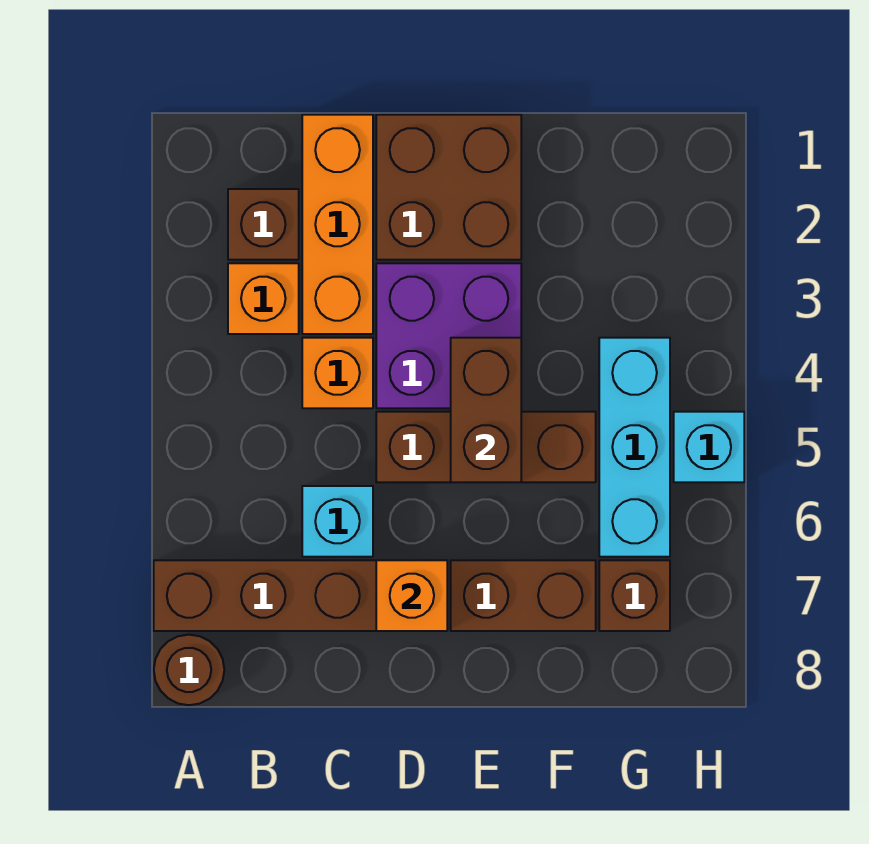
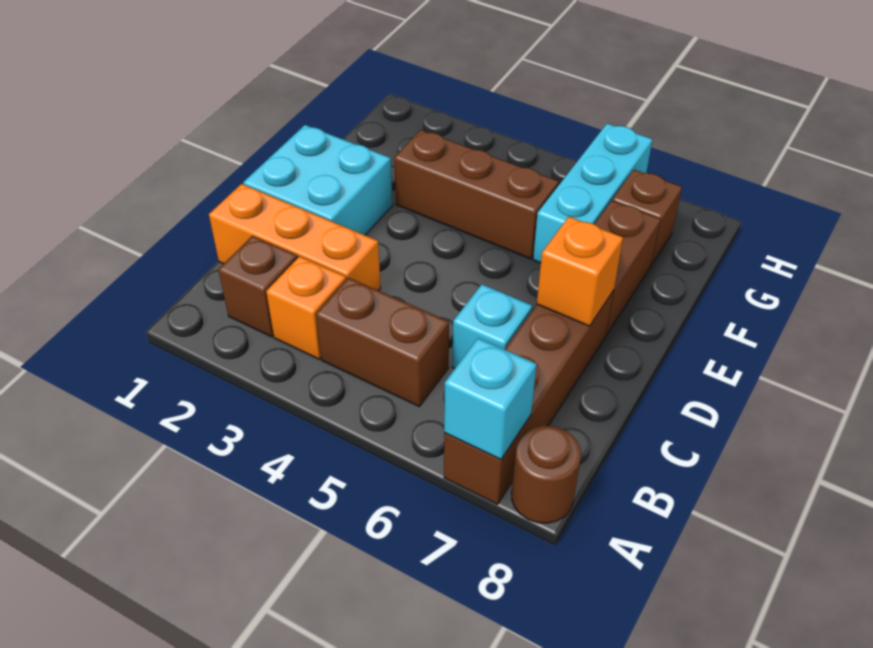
orange brick C4 level 1 -> none
brown brick D1:E2 level 1 -> cyan brick D1:E2 level 1
purple brick D3:E4 level 1 -> none
brown brick D5:F5 level 1 -> brown brick F3:F5 level 1
brown brick E4:E5 level 2 -> brown brick B4:B5 level 1
cyan brick G4:G6 level 1 -> cyan brick F6:H6 level 1
cyan brick H5 level 1 -> cyan brick A7 level 2

